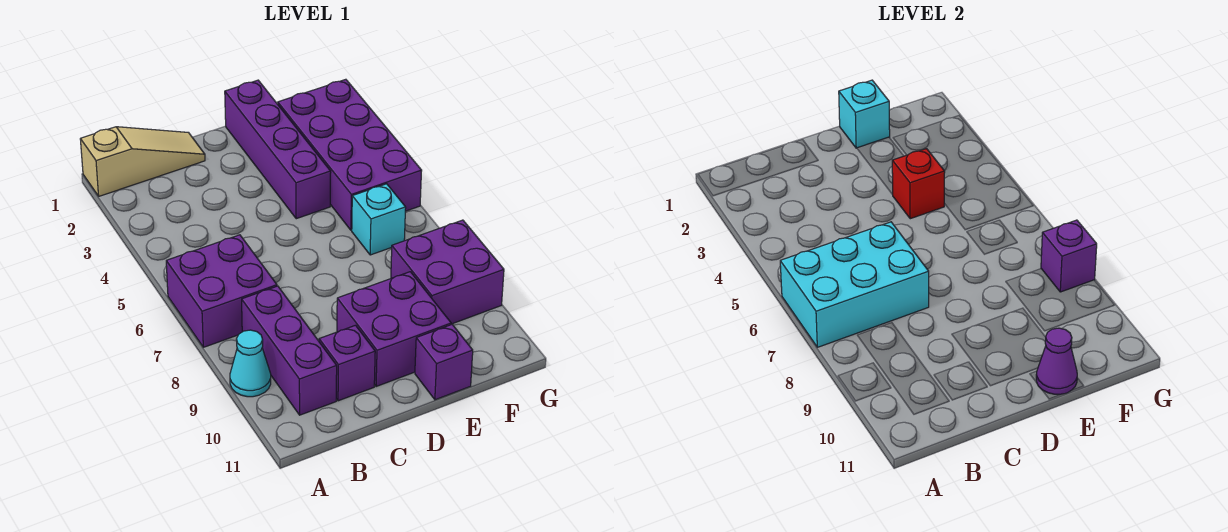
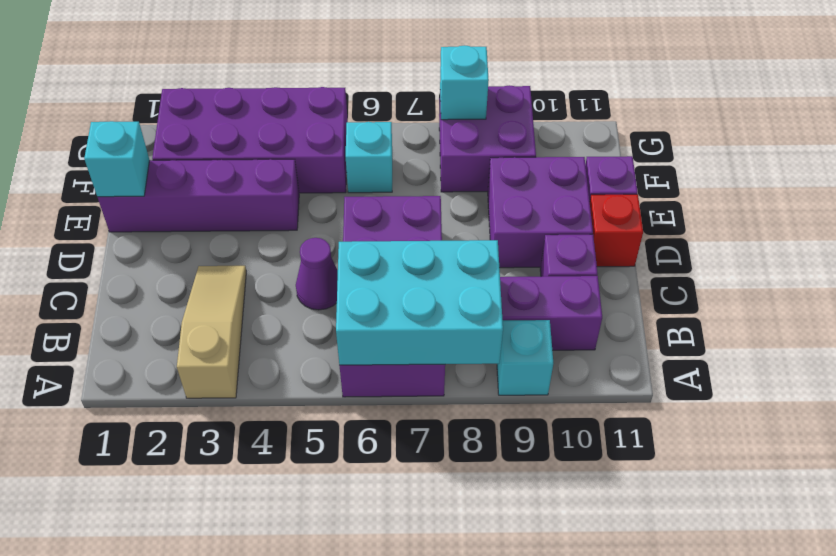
tan slope A1:C1 level 1 top A -> tan slope A3:C3 level 1 top A
purple brick A6:B7 level 1 -> purple brick A6:D7 level 1
cyan brick A6:C7 level 2 -> cyan brick A6:B8 level 2
cyan cone A9 level 1 -> cyan brick A9 level 1
red brick E4 level 2 -> red brick D11 level 1
purple cone E11 level 2 -> purple cone C5 level 1
purple brick G8 level 2 -> cyan brick G8 level 2

